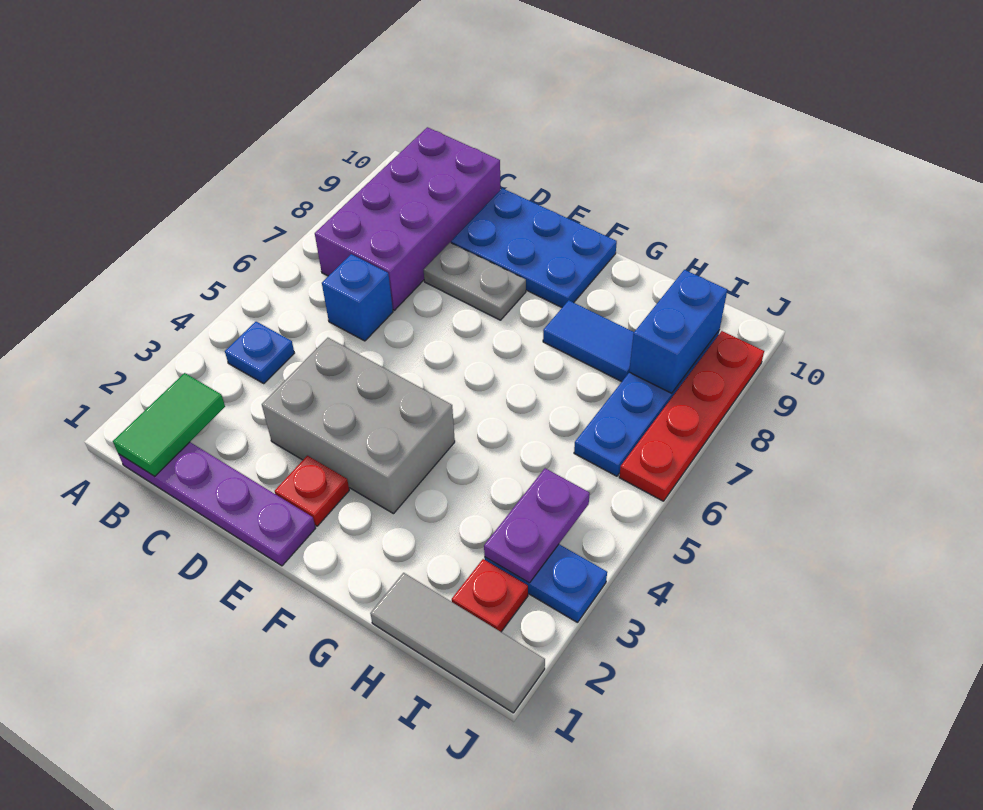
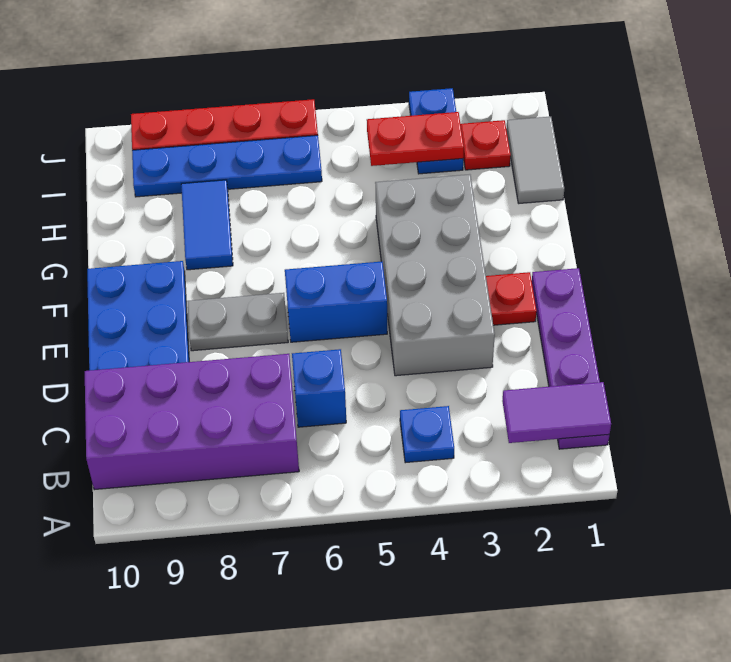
green tile B1:B2 level 2 -> purple tile B1:B2 level 2
grey brick D3:F4 level 1 -> grey brick D3:G4 level 1
grey plate D8:E8 level 1 -> grey plate E7:E8 level 1
grey tile H1:J1 level 1 -> grey tile H1:I1 level 1
purple plate I3:I4 level 2 -> red plate I3:I4 level 2
blue brick I8:I9 level 2 -> blue brick E5:E6 level 1

